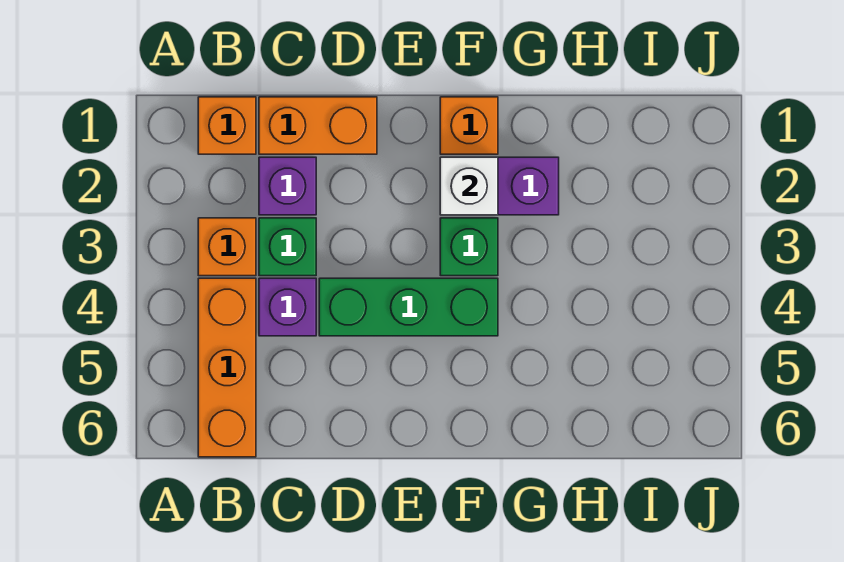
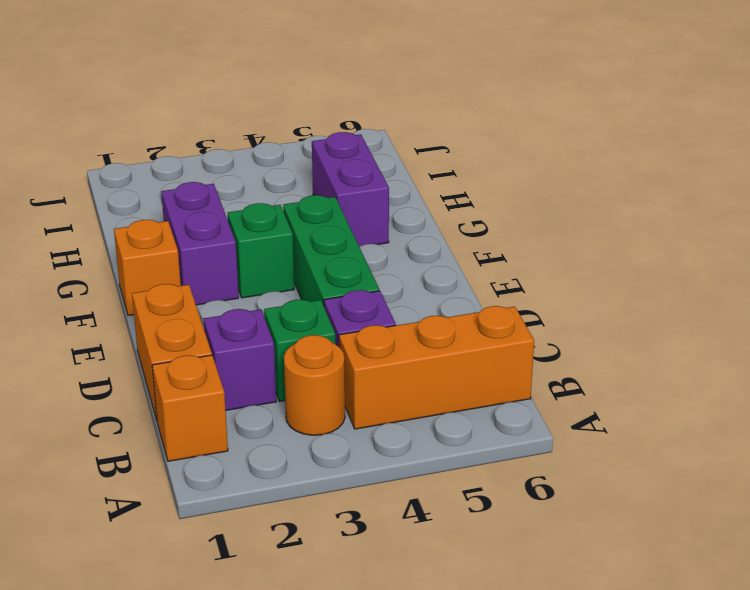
orange brick B3 level 1 -> orange round brick B3 level 1
white brick F2 level 2 -> none
none -> purple brick G5:H5 level 1

